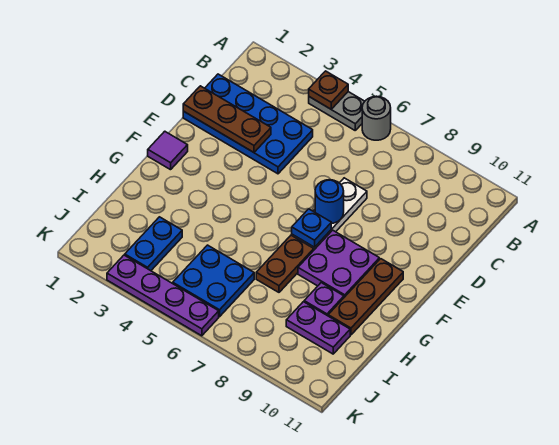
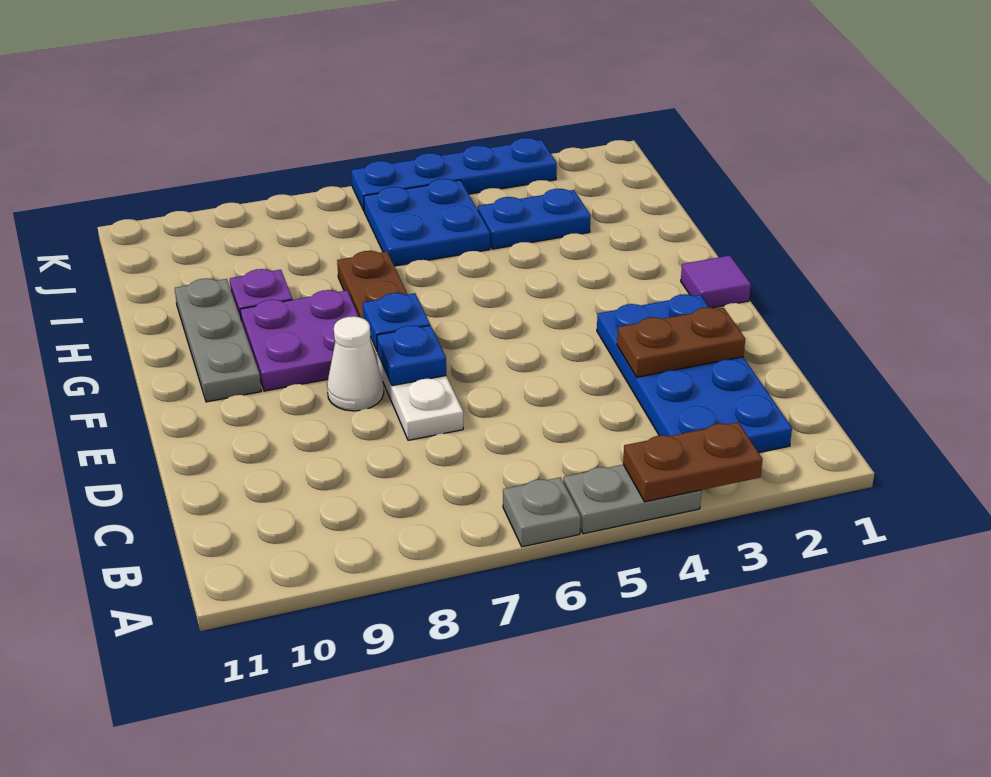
brown plate A4 level 2 -> brown plate A3:A4 level 2
grey round brick A6 level 1 -> grey plate A6 level 1
blue plate C1:D4 level 1 -> blue plate B2:E3 level 1
brown plate D1:D3 level 2 -> brown plate D2:D3 level 2
blue round brick E7 level 2 -> blue plate E7 level 2
none -> white cone E8 level 1
brown plate F10:H10 level 1 -> grey plate F10:H10 level 1
blue plate I3:J3 level 1 -> blue plate I3:I4 level 1
purple plate I9:I10 level 1 -> none
purple plate K3:K6 level 1 -> blue plate K3:K6 level 1

